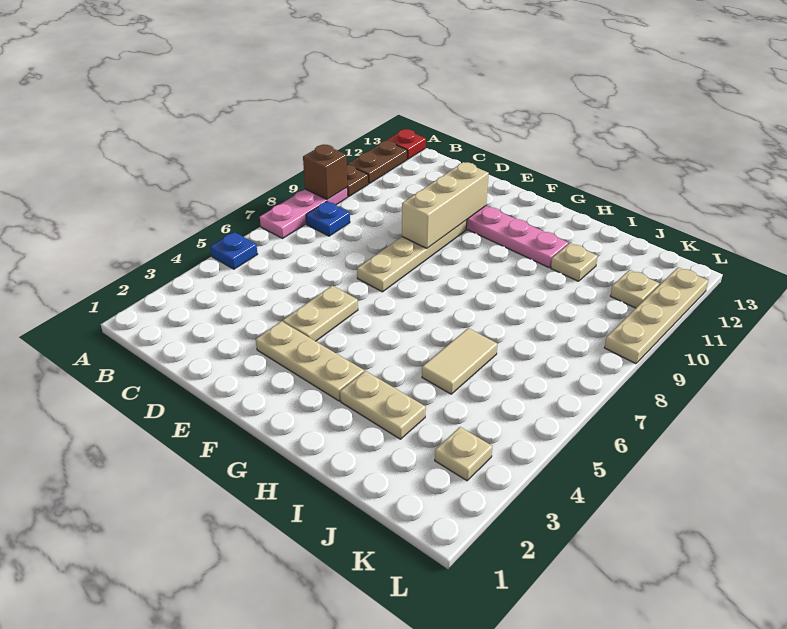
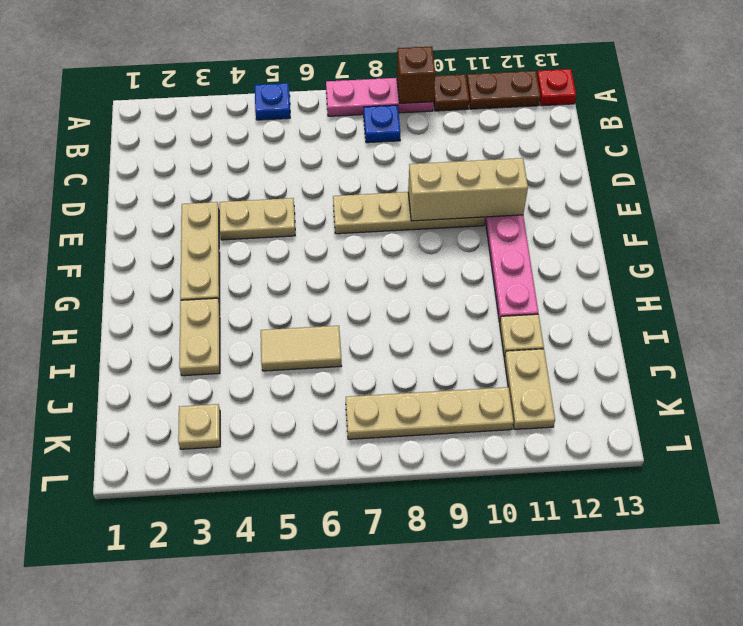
tan plate K11 level 1 -> tan plate J11:K11 level 1
tan plate L9:L12 level 1 -> tan plate K7:K10 level 1

